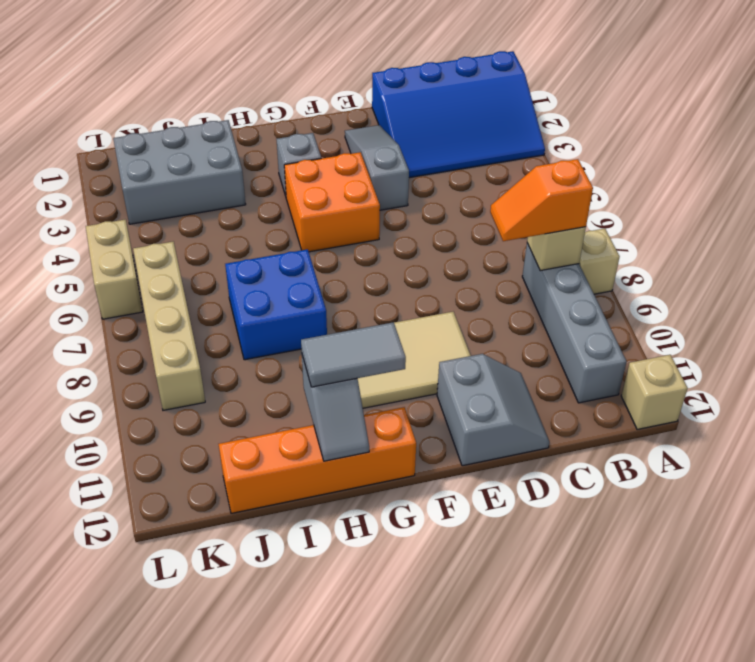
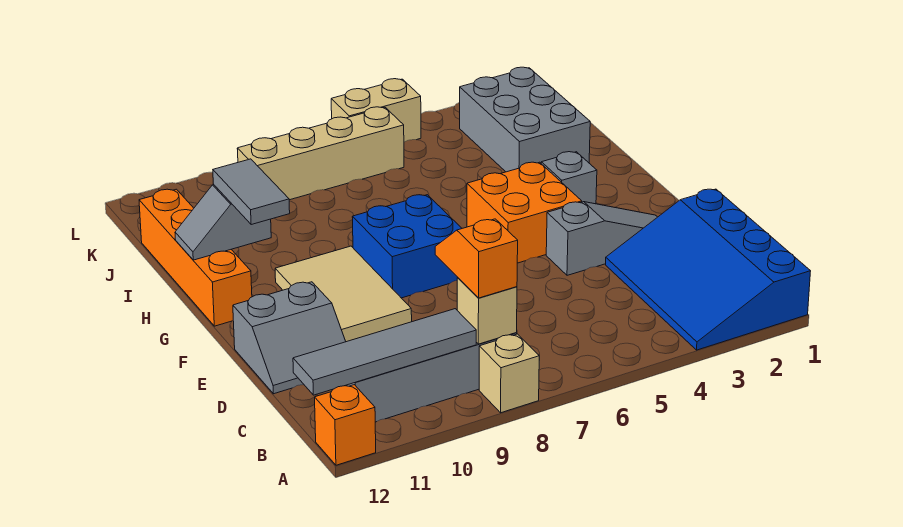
tan brick A12 level 1 -> orange brick A12 level 1
none -> grey tile B9:B12 level 2
blue brick H7:I8 level 1 -> blue brick F7:G8 level 1

